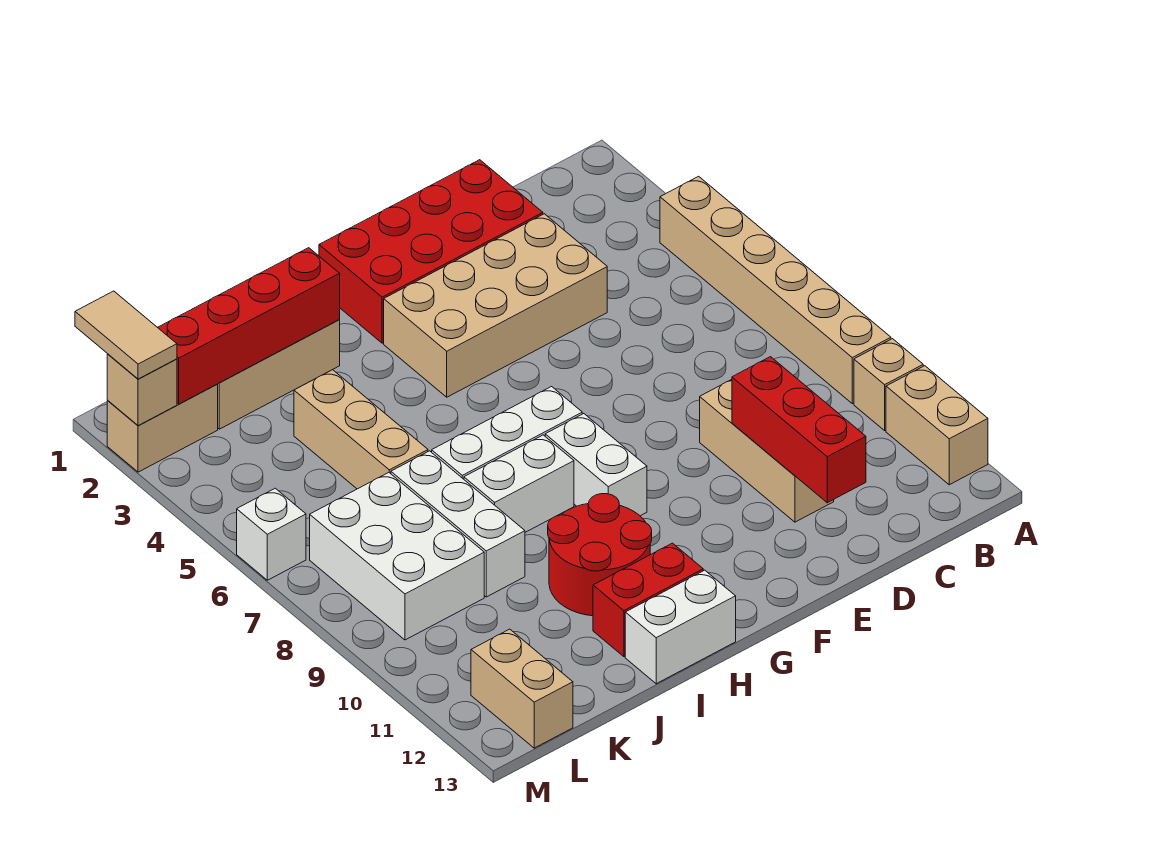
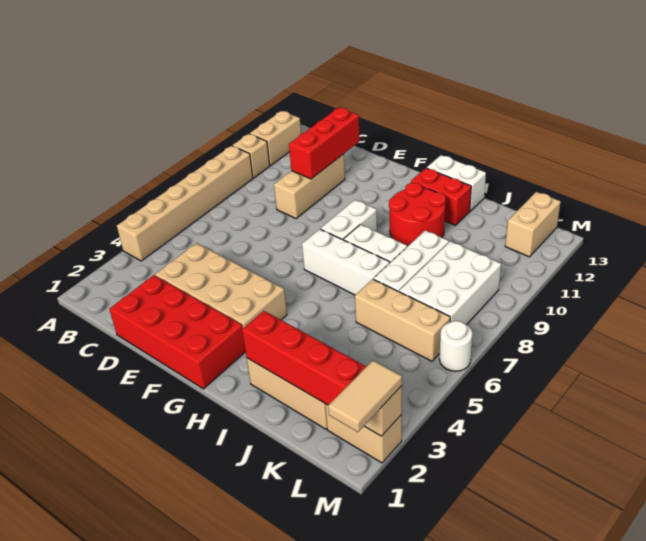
tan brick J4:J6 level 1 -> tan brick J6:L6 level 1
white brick M6 level 1 -> white round brick M6 level 1

